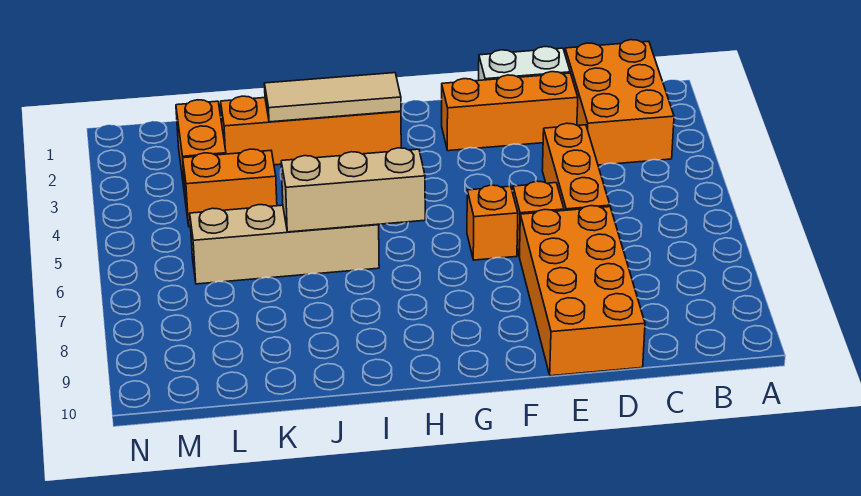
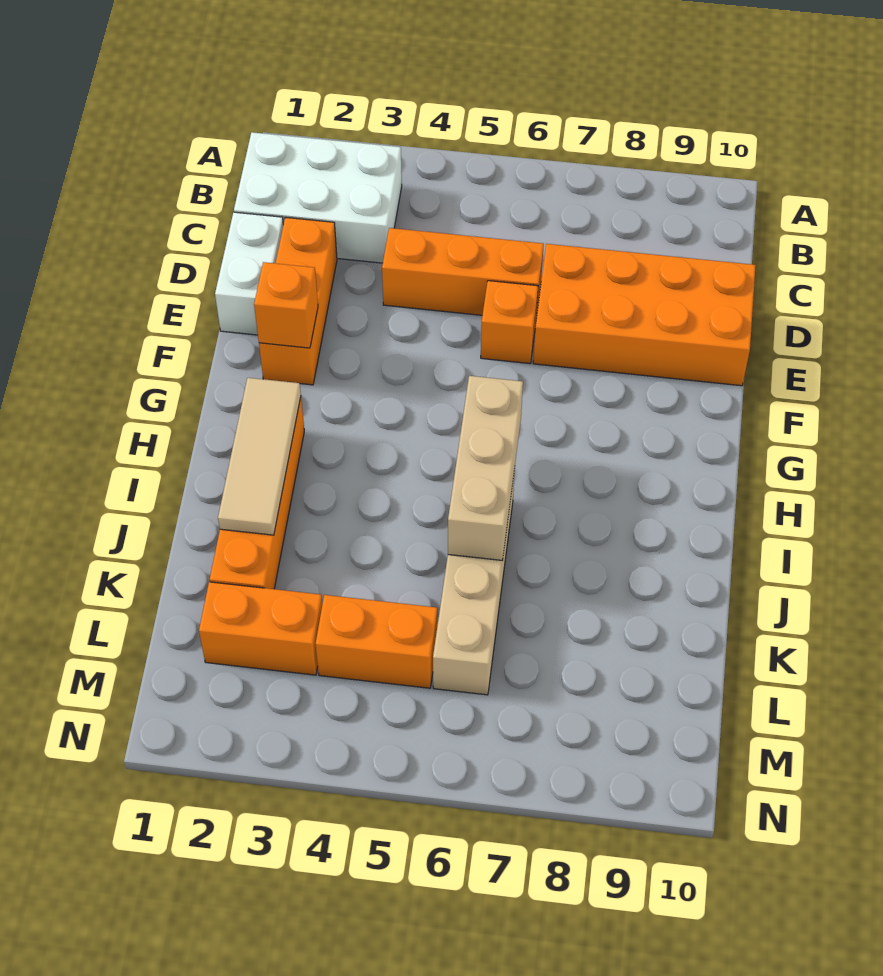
orange brick B1:C3 level 1 -> white brick B1:C3 level 1
orange brick F6 level 1 -> orange brick F2 level 2
orange brick K4:L4 level 1 -> orange brick L4:L5 level 1

